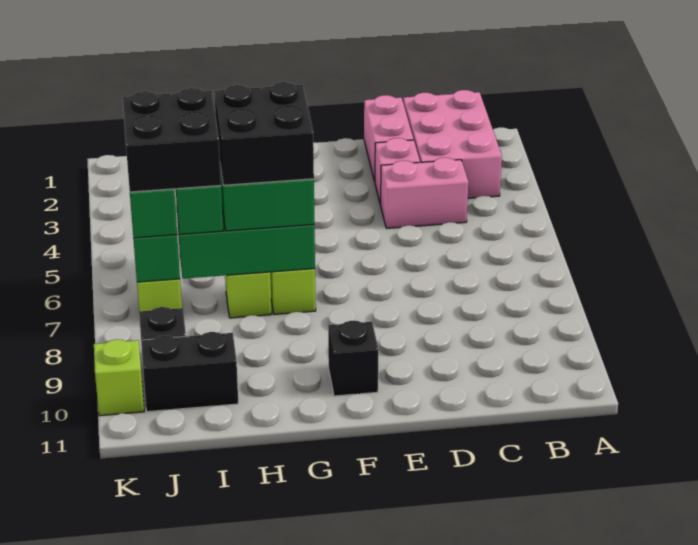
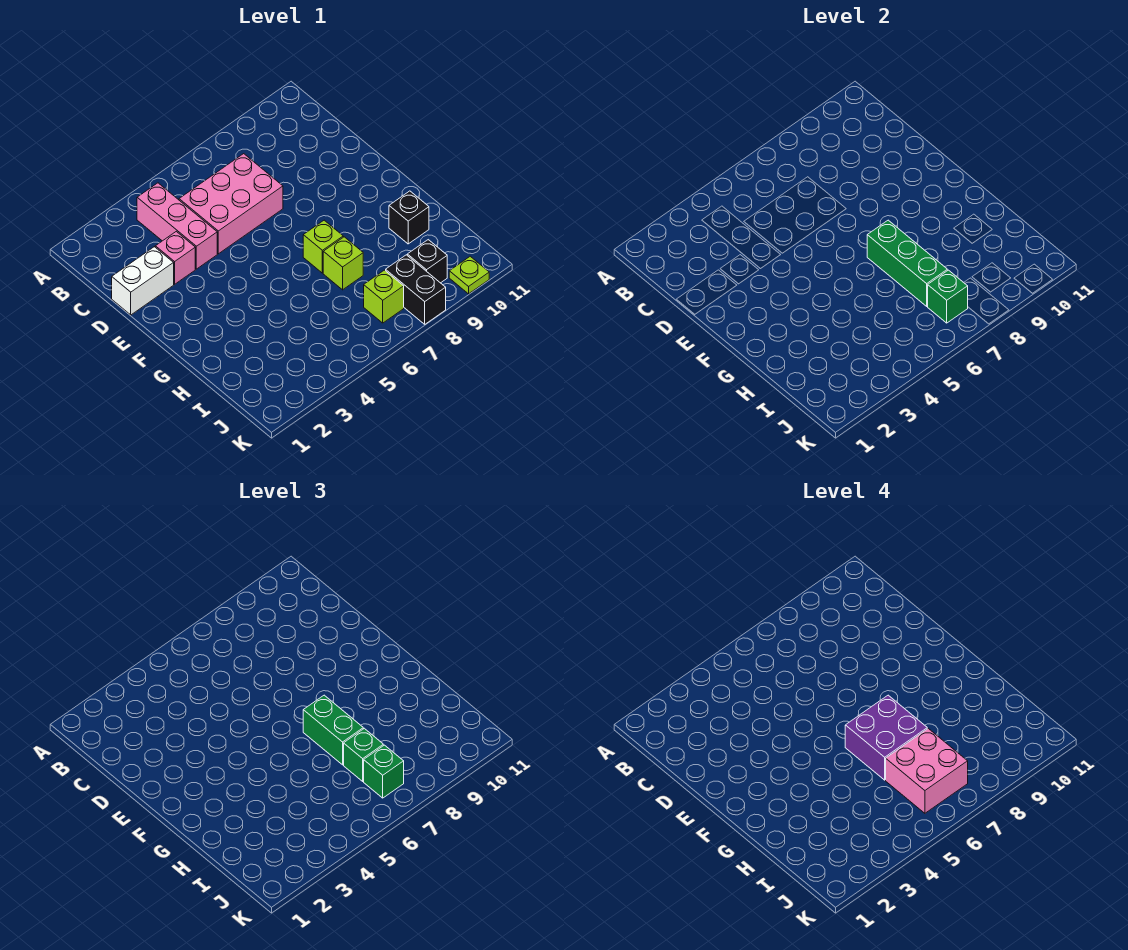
pink brick B1:C3 level 1 -> pink brick C5:D7 level 1
pink brick C4:D4 level 1 -> pink brick B4:D4 level 1
pink brick D1:D2 level 1 -> white brick D1:D2 level 1
black brick F10 level 1 -> black brick H10 level 1
black brick G6:H7 level 4 -> purple brick G6:H7 level 4
black brick I6:J7 level 4 -> pink brick I6:J7 level 4
black brick I10:J10 level 1 -> black brick J8:K8 level 1
lime brick K10 level 1 -> lime plate K10 level 1

